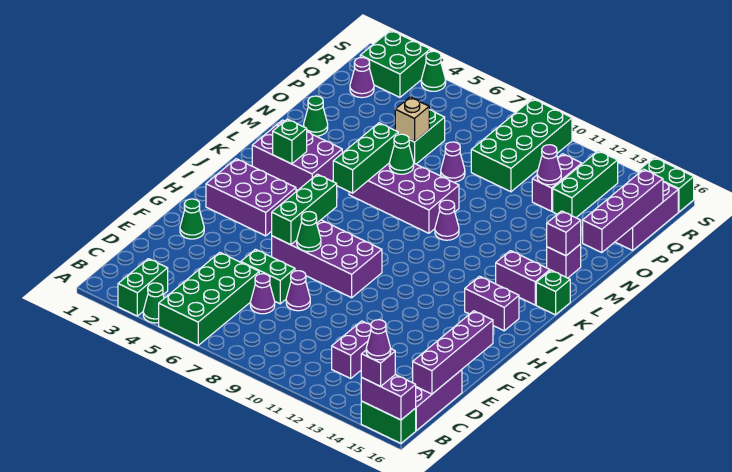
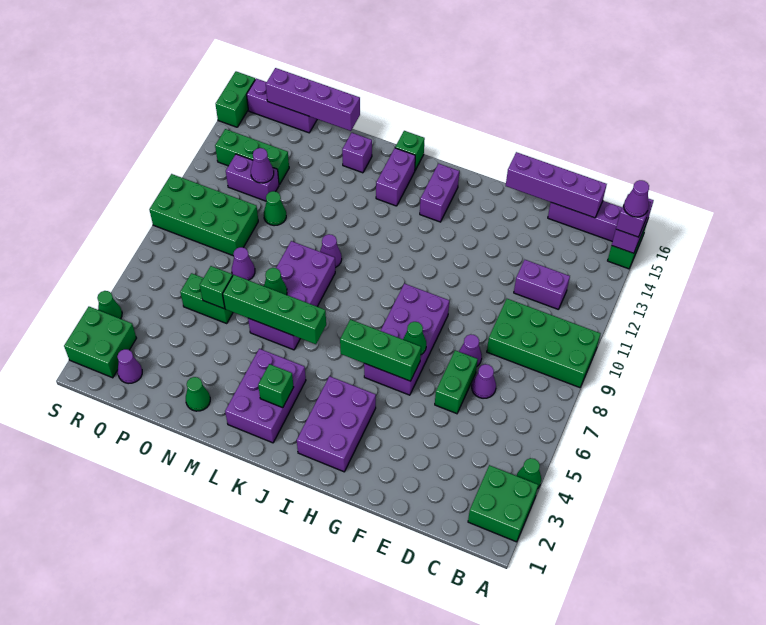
green brick A3:B3 level 1 -> green brick A2:B3 level 1
green brick A5:D6 level 1 -> green brick A9:D10 level 1
green cone F2 level 1 -> green cone O11 level 1
green brick K6:M6 level 2 -> green brick K6:N6 level 2
purple brick M15 level 2 -> none
tan brick O6 level 2 -> green brick O6 level 2

